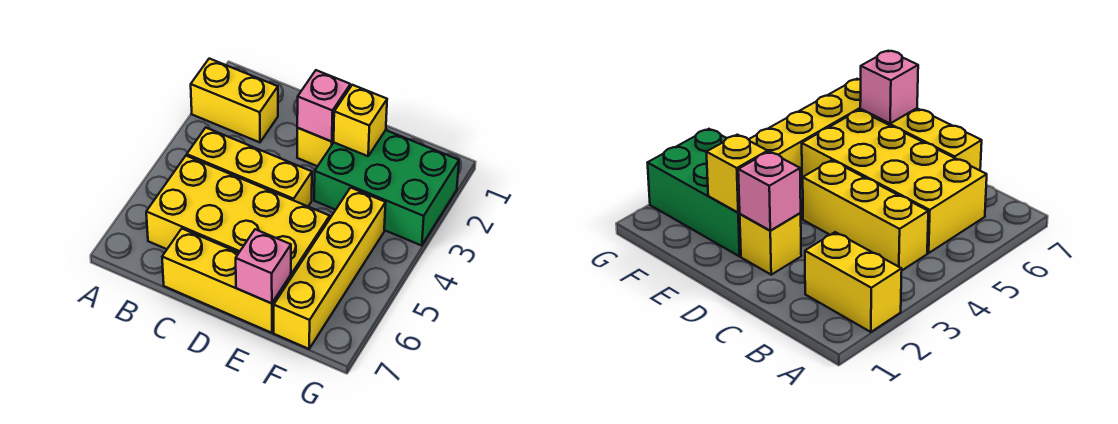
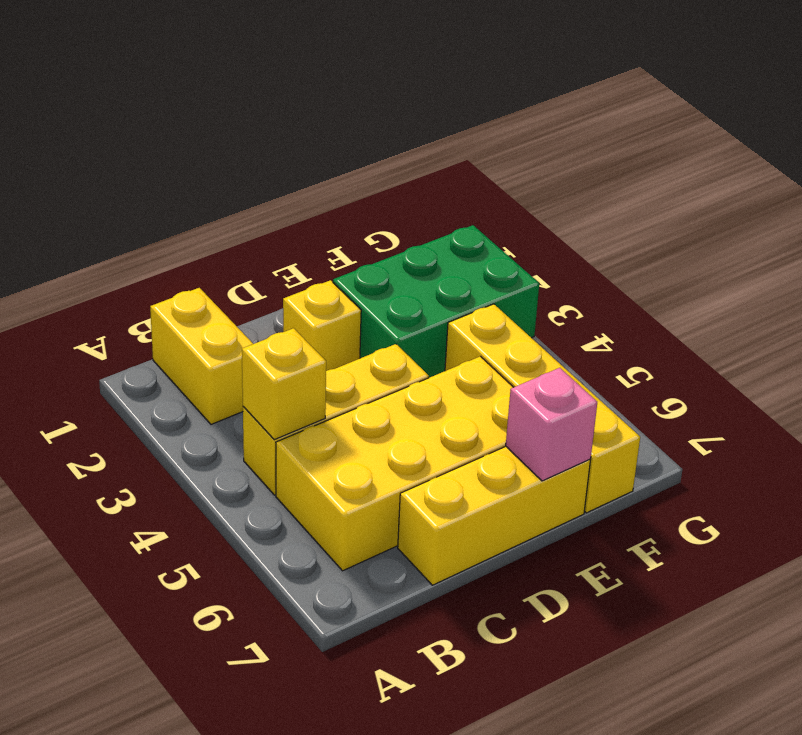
yellow brick A2:B2 level 1 -> yellow brick B1:B2 level 1
pink brick D2 level 2 -> none
yellow brick E2 level 2 -> yellow brick B4 level 2

